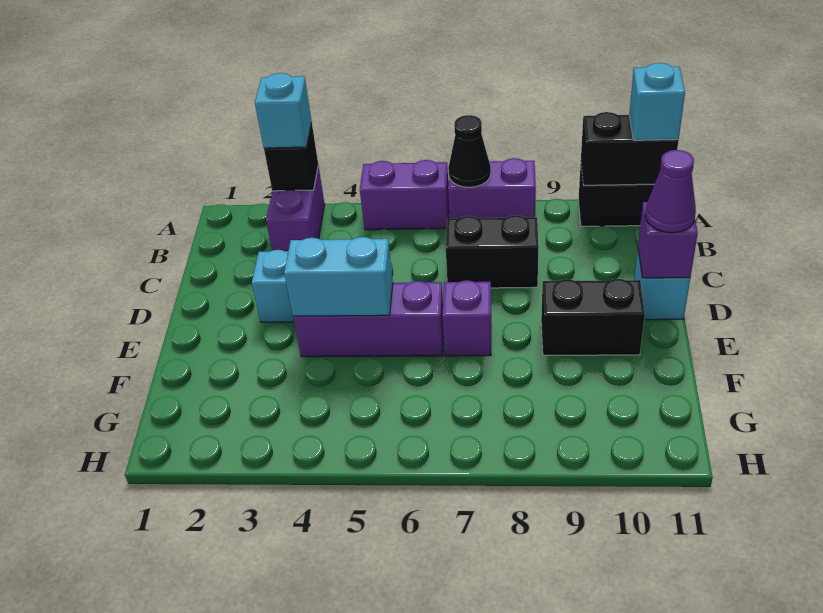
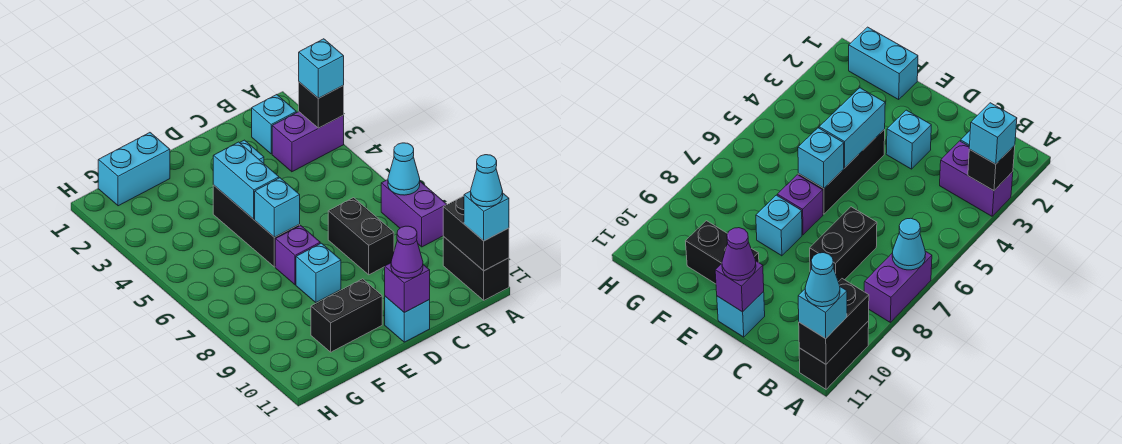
purple brick A5:A6 level 1 -> none
black cone A7 level 2 -> cyan cone A7 level 2
none -> cyan cone A11 level 4
none -> cyan brick B2 level 1
purple brick E4:E6 level 1 -> black brick E4:E6 level 1
none -> cyan brick E6 level 2
none -> cyan brick E8 level 1
black brick E9:E10 level 1 -> black brick E10:F10 level 1
none -> cyan brick F1:G1 level 1

